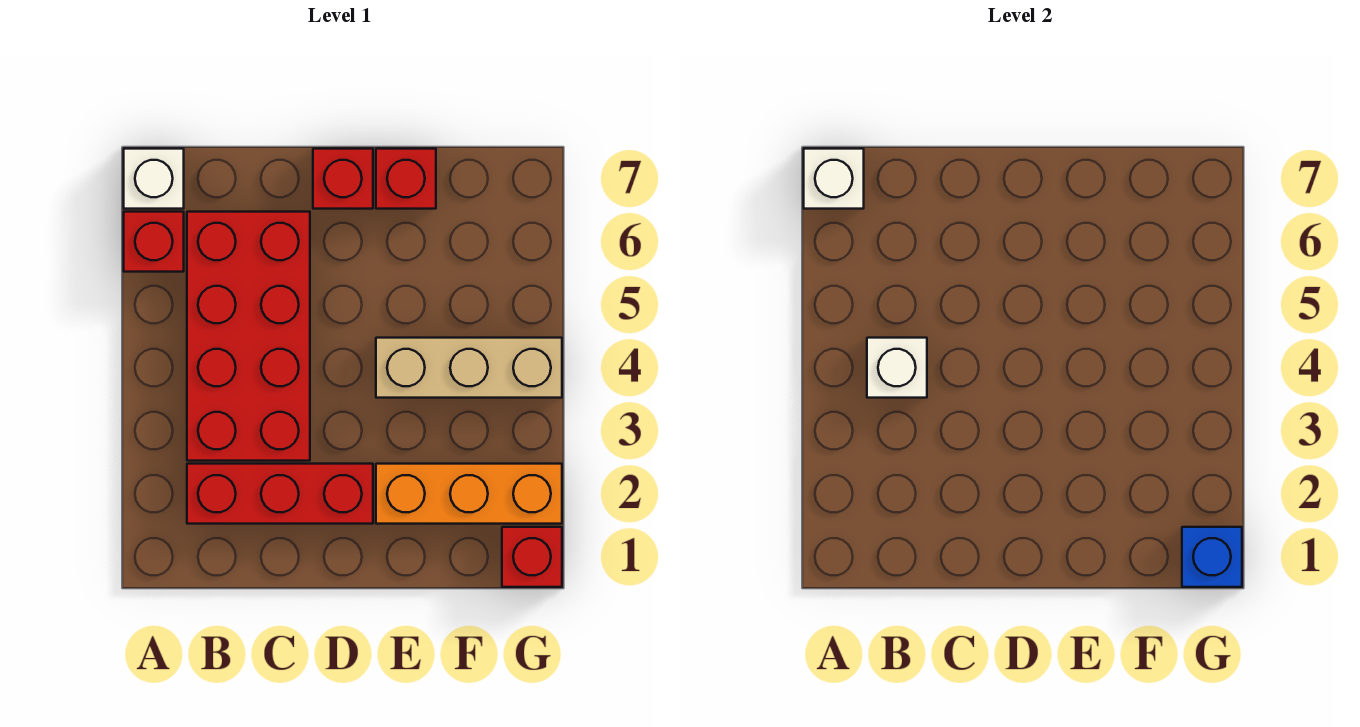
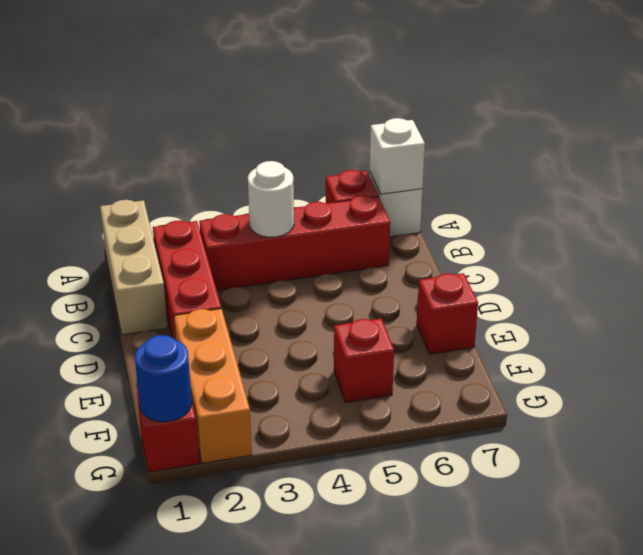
red brick B3:C6 level 1 -> red brick B3:B6 level 1
white brick B4 level 2 -> white round brick B4 level 2
red brick D7 level 1 -> red brick F5 level 1
tan brick E4:G4 level 1 -> tan brick A1:C1 level 1
blue brick G1 level 2 -> blue round brick G1 level 2

